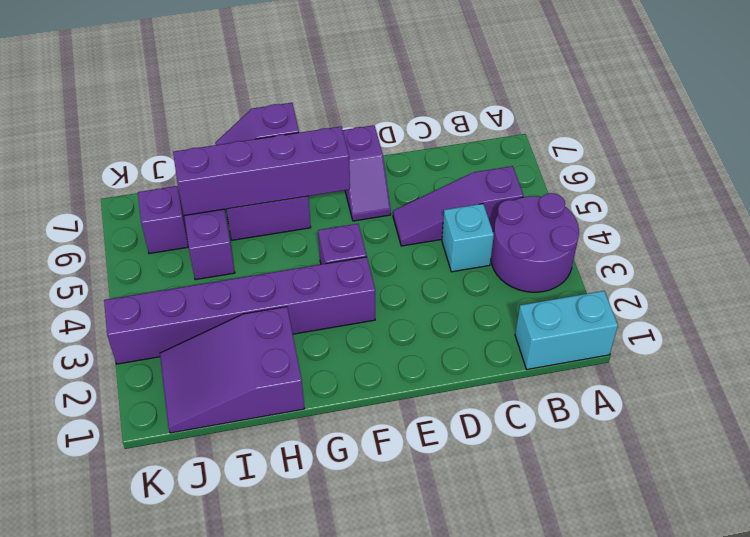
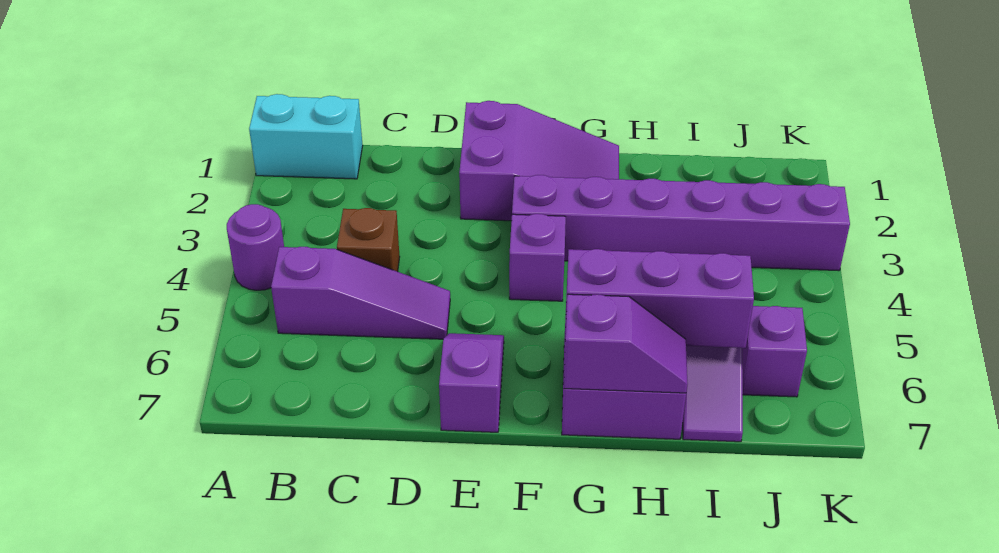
purple round brick A3:B4 level 1 -> purple round brick A4 level 1
cyan brick C4 level 1 -> brown brick C4 level 1
purple brick F6:I6 level 2 -> purple brick G6:I6 level 2
purple slope H1:J2 level 1 top H -> purple slope E1:G2 level 1 top E

